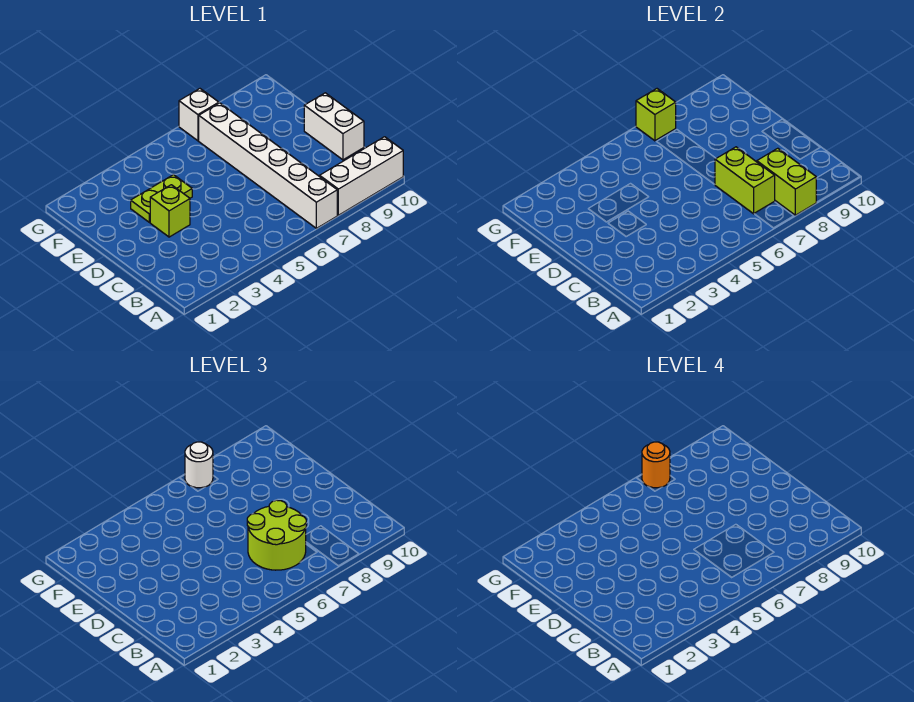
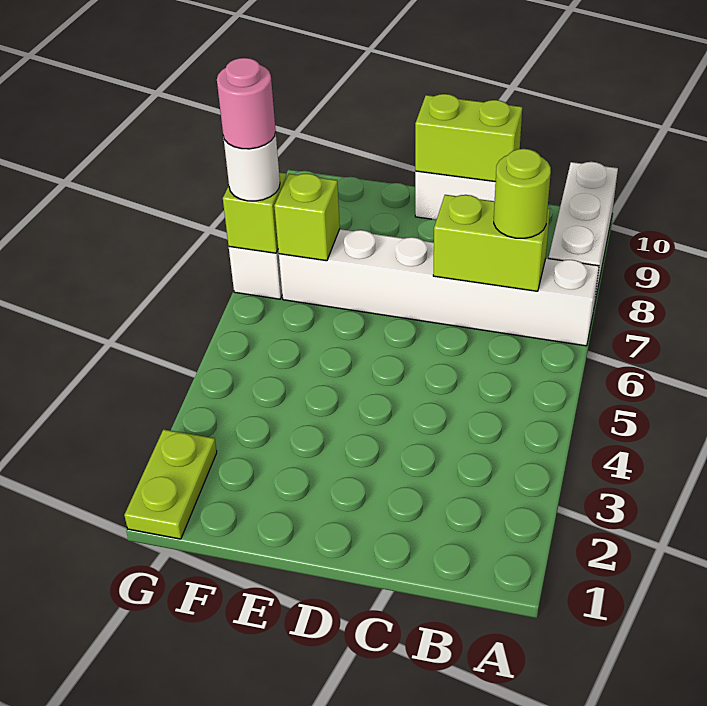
lime brick A8:B8 level 2 -> lime brick C10:D10 level 2
lime round brick B6:C7 level 3 -> lime round brick B7 level 3
lime brick D3 level 1 -> lime brick F7 level 2
lime plate E3:E4 level 1 -> lime plate G1:G2 level 1
orange round brick G7 level 4 -> pink round brick G7 level 4

